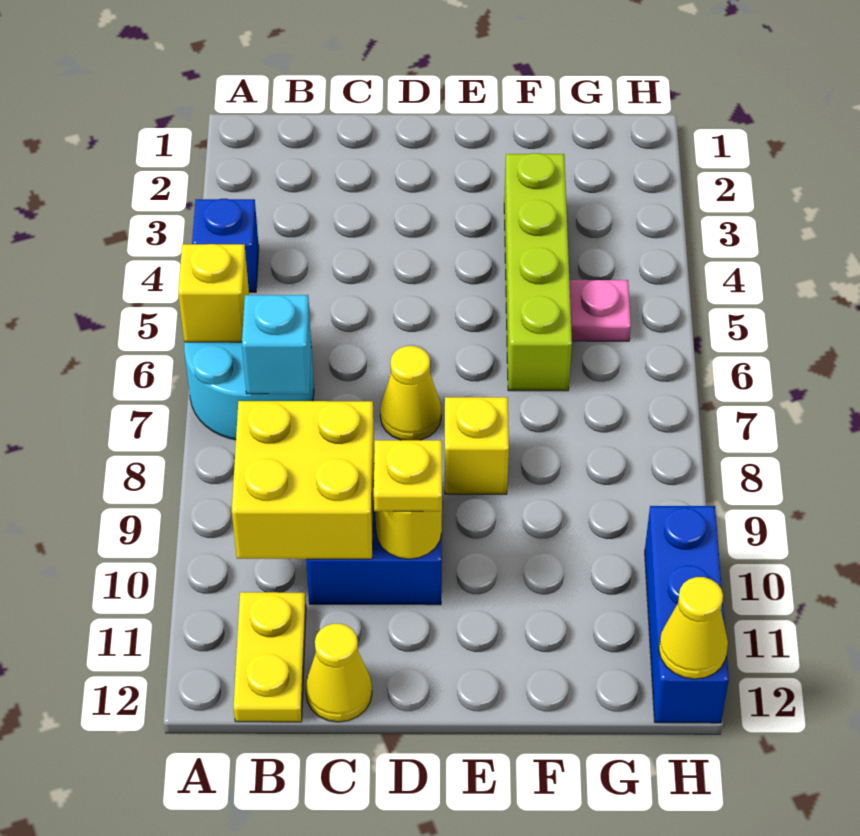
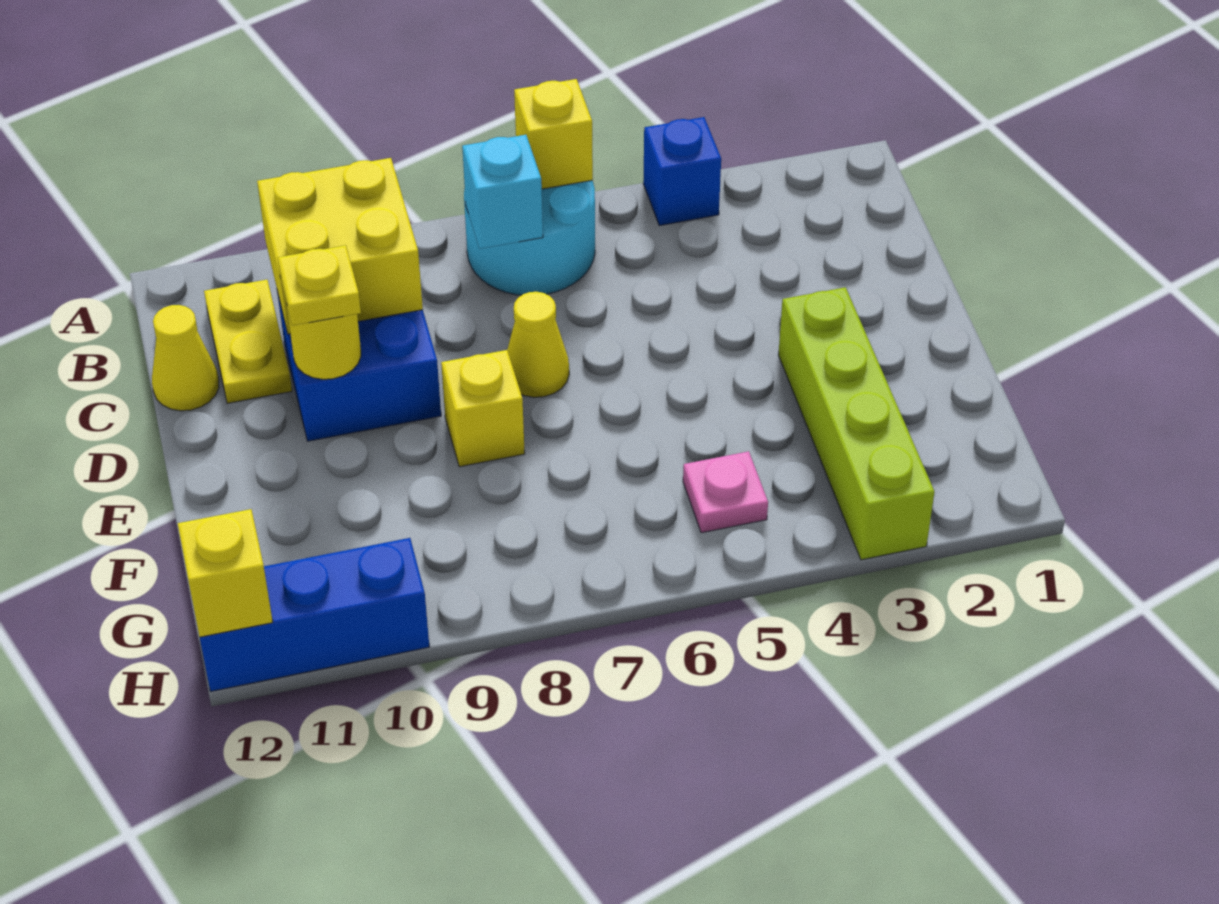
yellow plate B11:B12 level 1 -> yellow plate B11:C11 level 1
lime brick F3:F6 level 1 -> lime brick E3:H3 level 1
yellow cone H12 level 2 -> yellow brick H12 level 2

